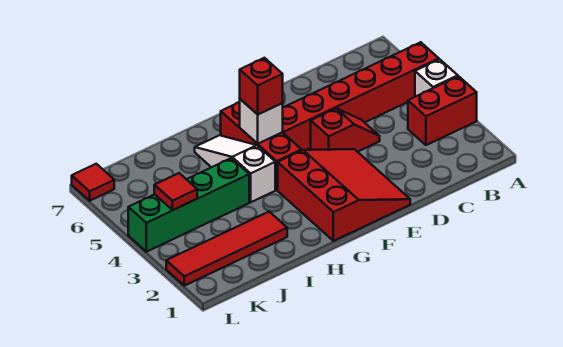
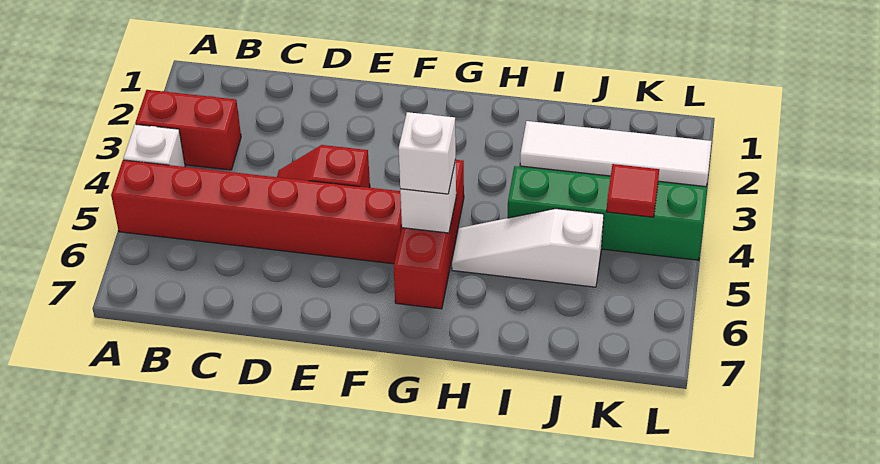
red slope E1:G3 level 1 top G -> none
red brick G5 level 3 -> white brick G5 level 3
white slope H4:H6 level 1 top 4 -> white slope H5:J5 level 1 top J
red tile I2:L2 level 1 -> white tile I2:L2 level 1
red tile L7 level 1 -> none

